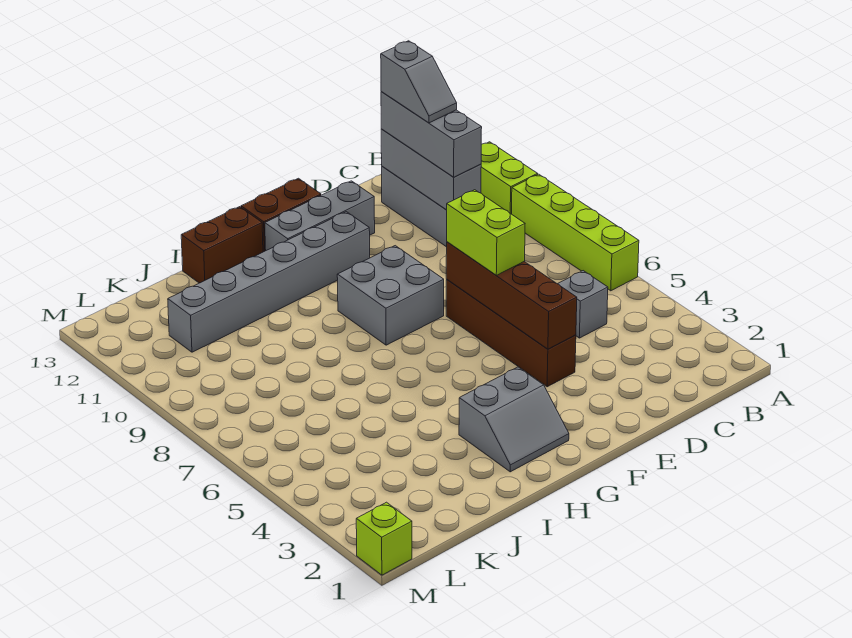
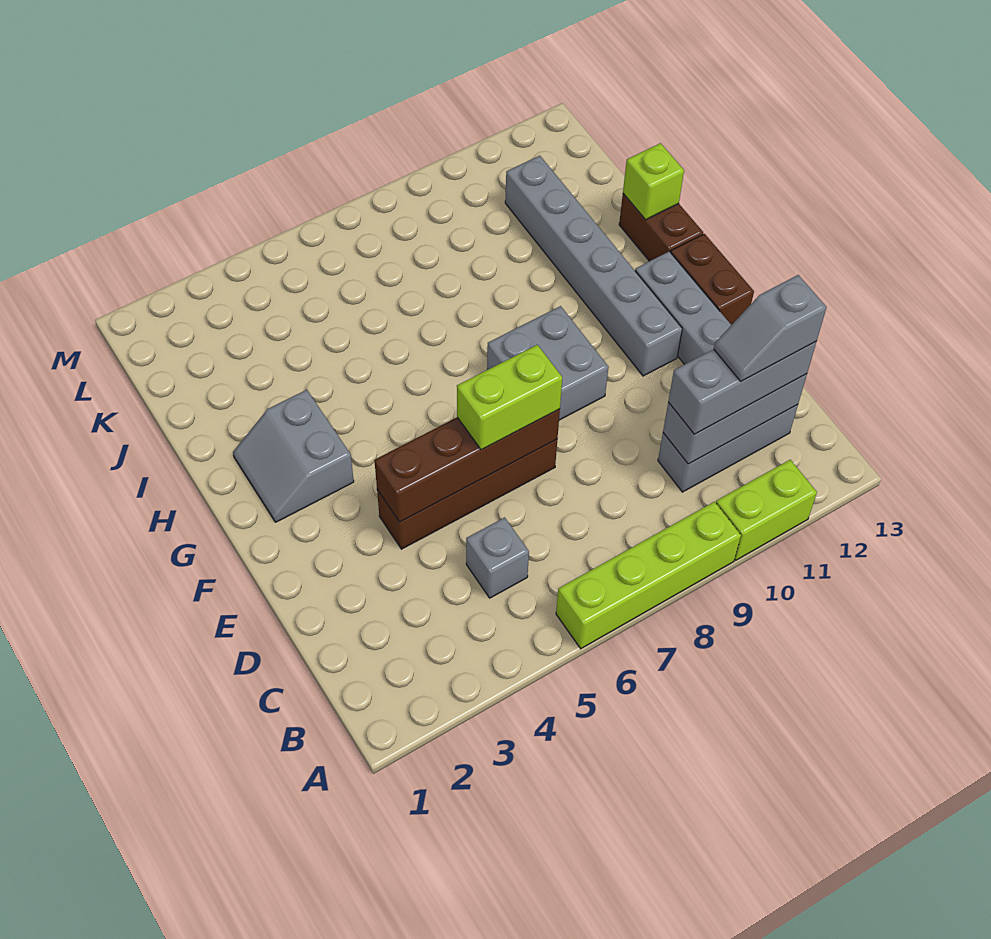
lime brick M1 level 1 -> lime brick I13 level 2

